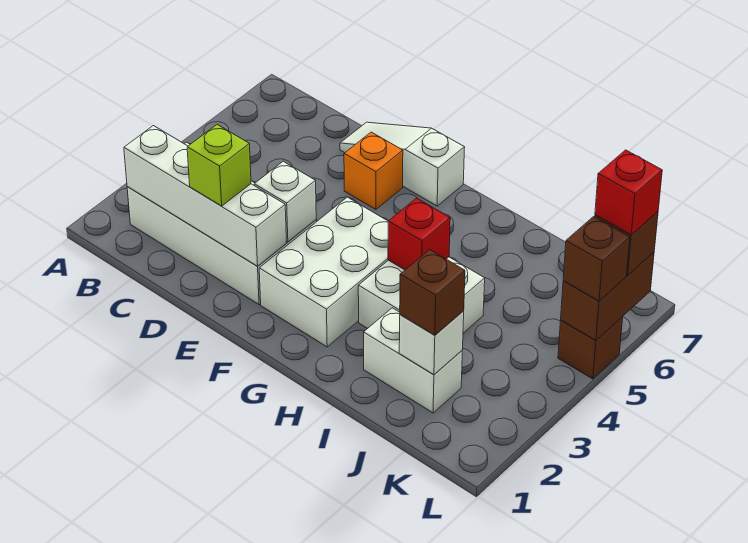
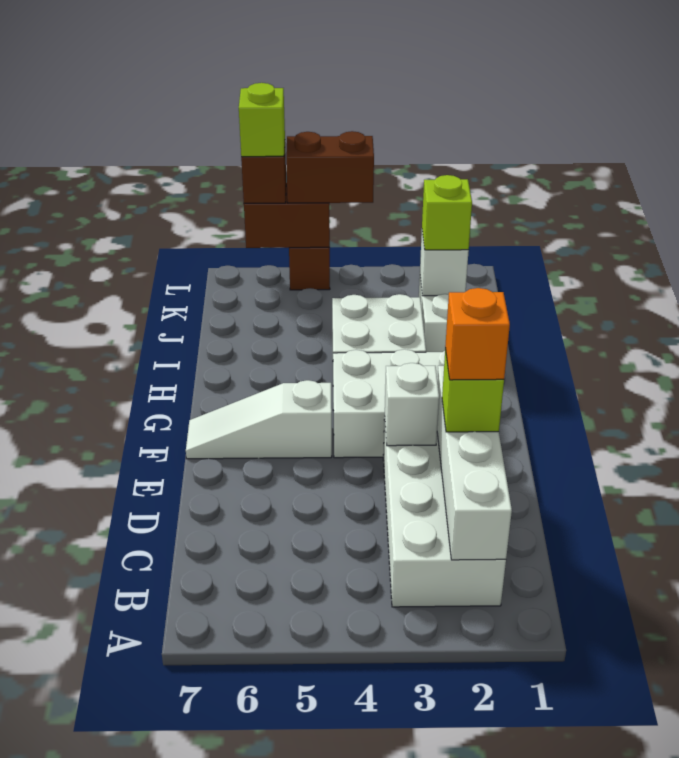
white slope D7:F7 level 1 top F -> white slope F5:F7 level 1 top 5
orange brick E6 level 1 -> orange brick D2 level 4
red brick H4 level 2 -> none
brown brick J2 level 3 -> lime brick J2 level 3
brown brick L5 level 3 -> brown brick L4:L5 level 3
red brick L6 level 4 -> lime brick L6 level 4

